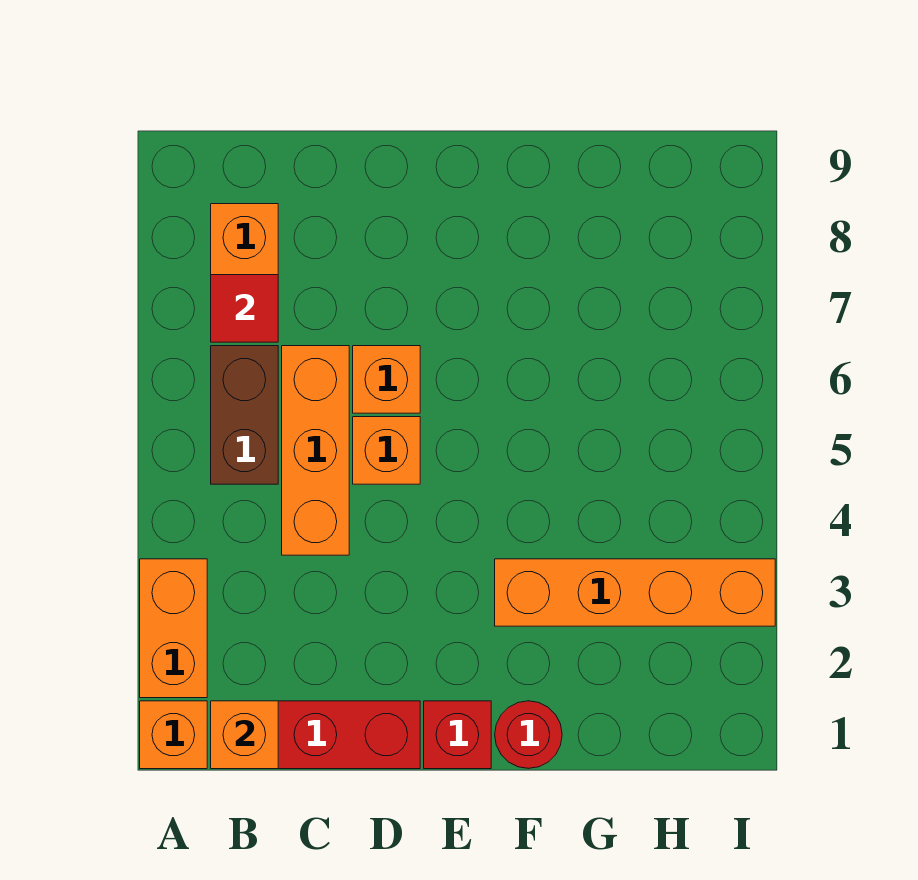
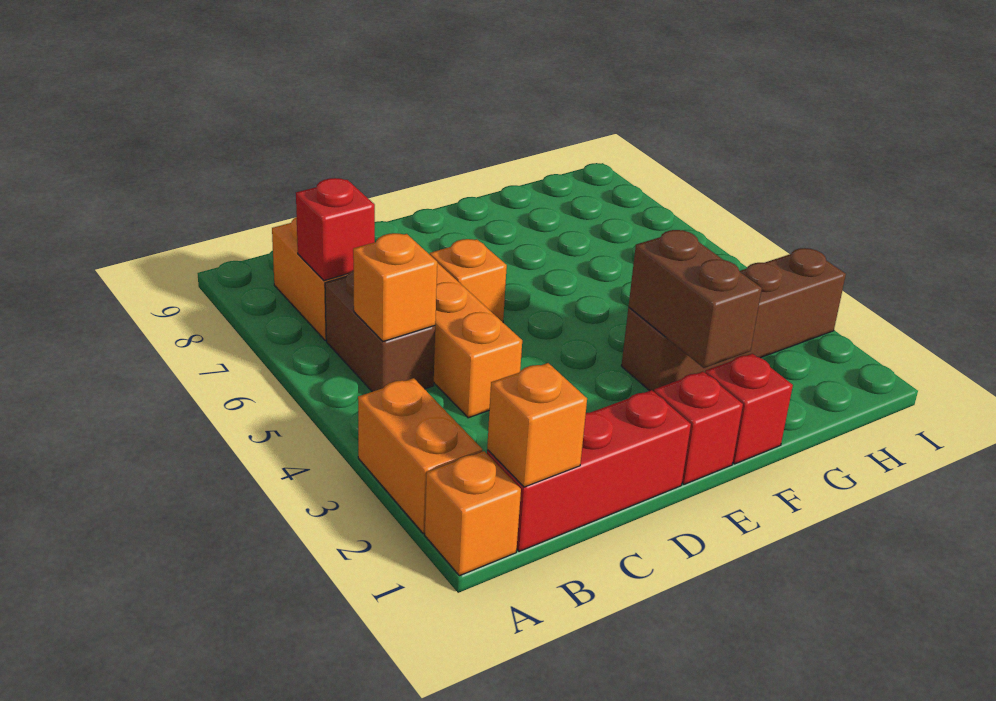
red tile B7 level 2 -> red brick B7 level 2
orange brick D5 level 1 -> orange brick B5 level 2
red round brick F1 level 1 -> red brick F1 level 1
none -> brown brick F2:F3 level 2
orange brick F3:I3 level 1 -> brown brick F3:I3 level 1

